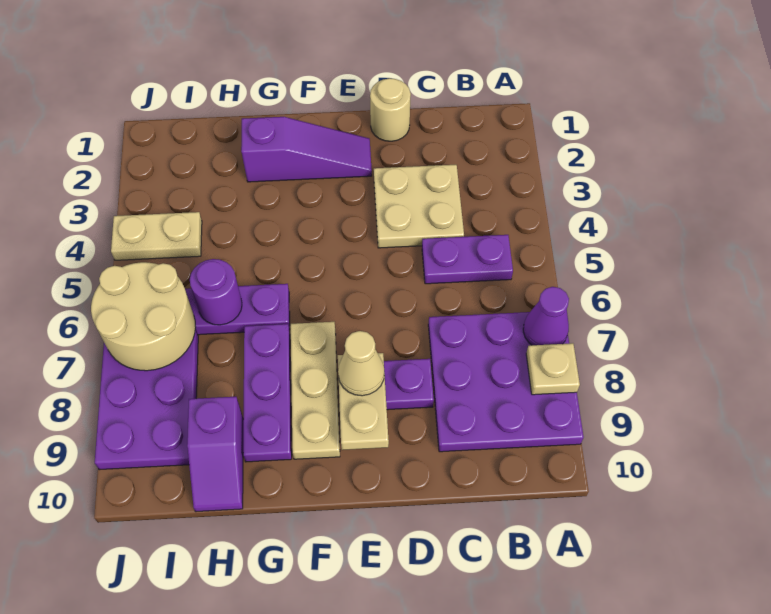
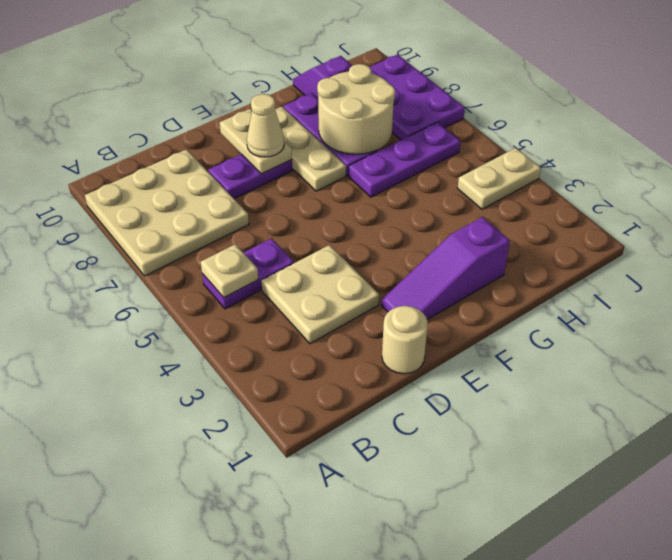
purple plate A7:C9 level 1 -> tan plate A7:C9 level 1
purple cone A7 level 2 -> none
tan plate A8 level 2 -> tan plate B5 level 2
purple round brick H6 level 2 -> none
tan round brick I6:J7 level 2 -> tan round brick G7:H8 level 2

